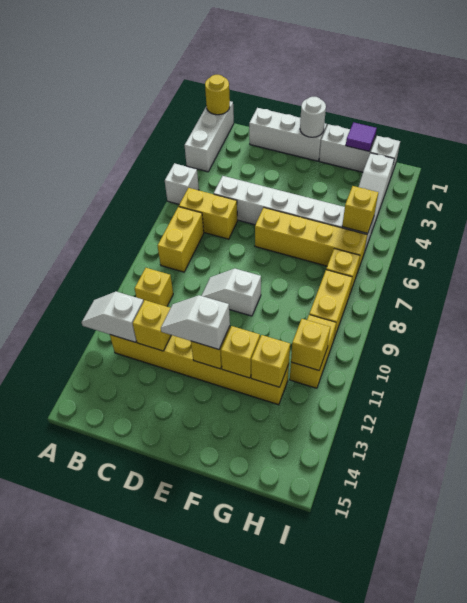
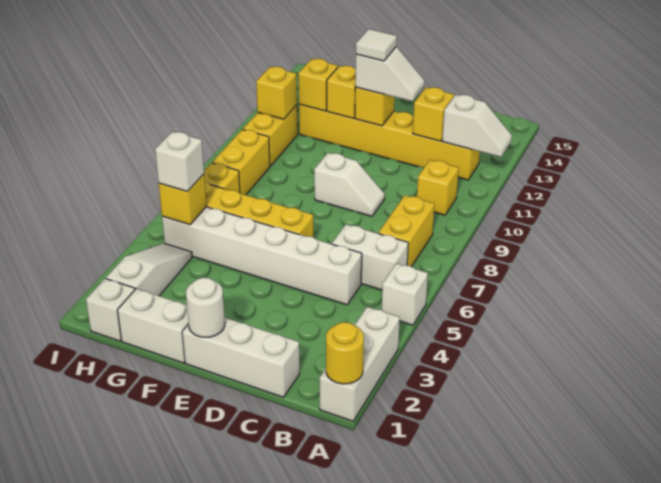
yellow brick B6:C6 level 1 -> white brick B6:C6 level 1
none -> white tile E12 level 4
purple tile G1 level 2 -> none
none -> white brick H5 level 3

